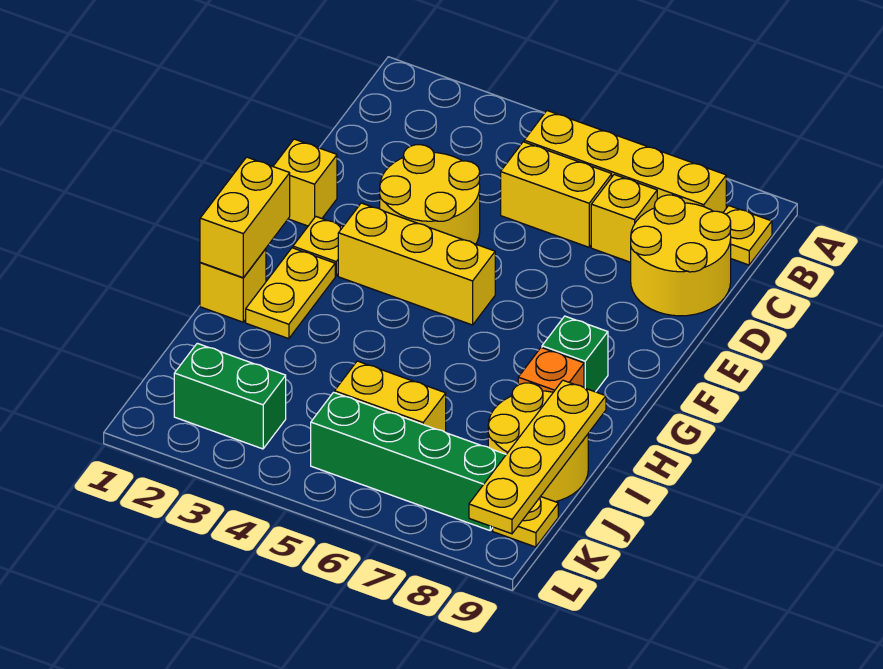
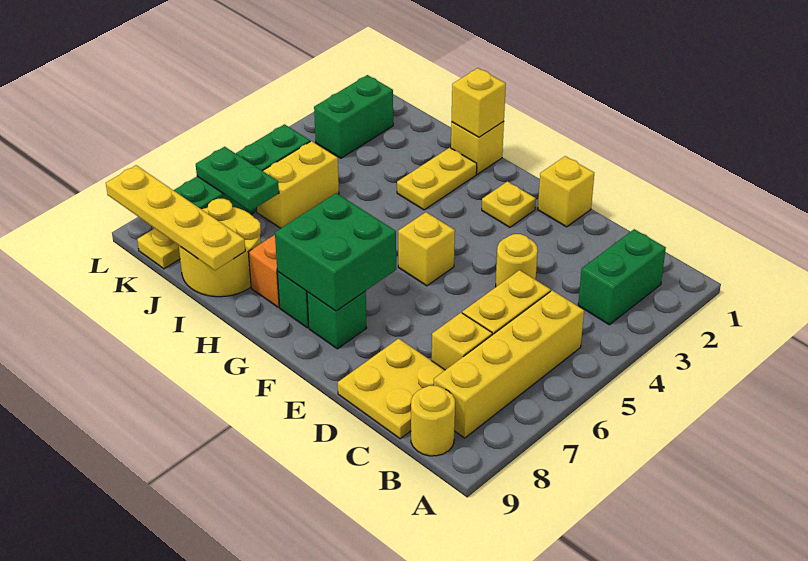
none -> green brick B2:B3 level 1
yellow plate B9 level 1 -> yellow round brick B9 level 1
yellow round brick C8:D9 level 1 -> yellow plate C8:D9 level 1
yellow round brick D3:E4 level 1 -> yellow round brick D4 level 1
yellow brick F3:F5 level 1 -> yellow brick F5 level 1
none -> green brick F7:G8 level 2
none -> green brick F8 level 1
yellow brick G1:H1 level 2 -> yellow brick H1 level 2
yellow plate G2:H2 level 1 -> yellow plate H2:H3 level 1
none -> green plate J7:K7 level 2

